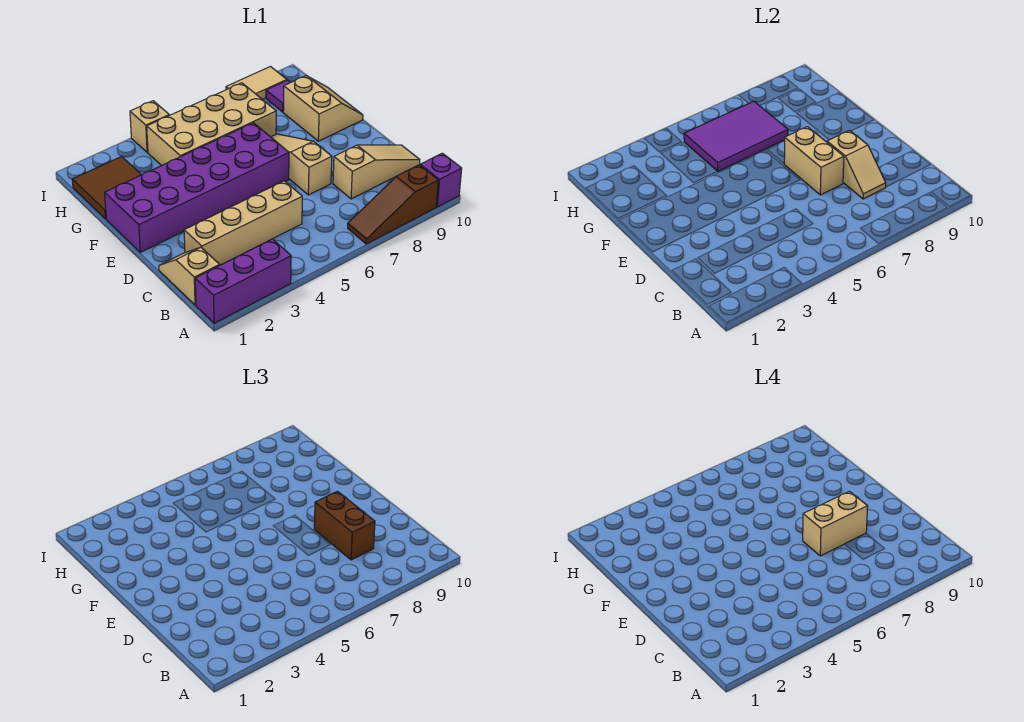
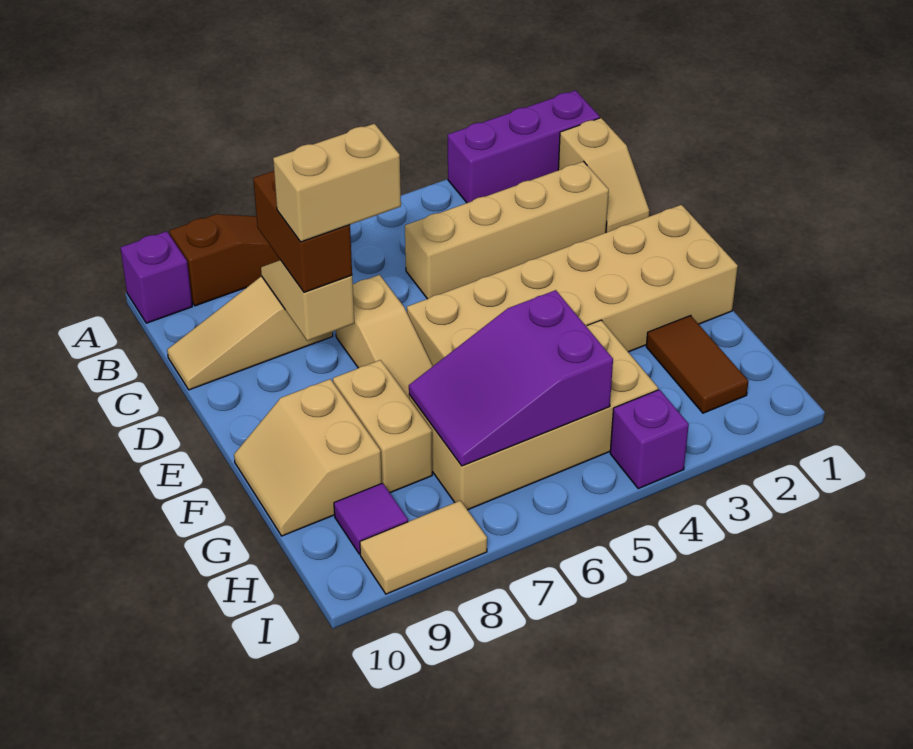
tan brick D7:E7 level 2 -> tan brick F8:G8 level 1
purple brick E1:F6 level 1 -> tan brick E1:F6 level 1
brown tile G1:H2 level 1 -> brown tile G2:H2 level 1
purple tile G5:H7 level 2 -> purple slope G5:H7 level 2 top 5
tan brick I4 level 1 -> purple brick I4 level 1

